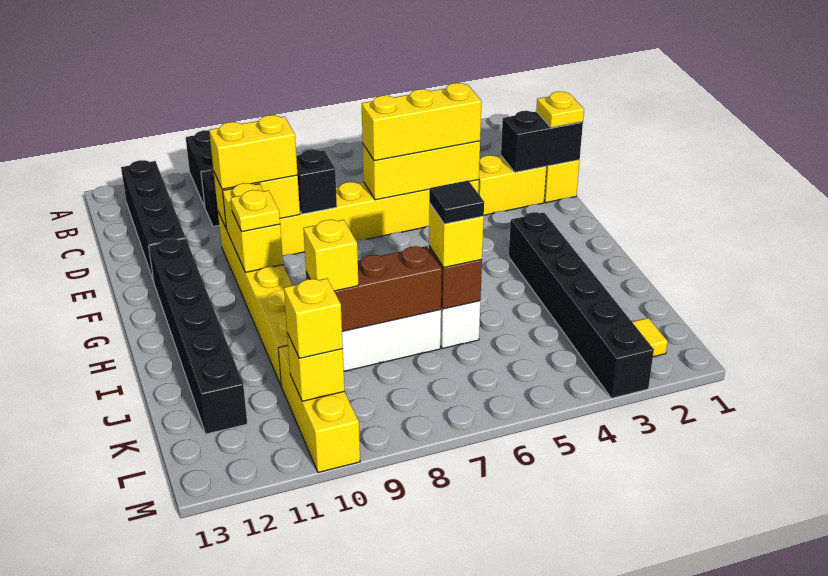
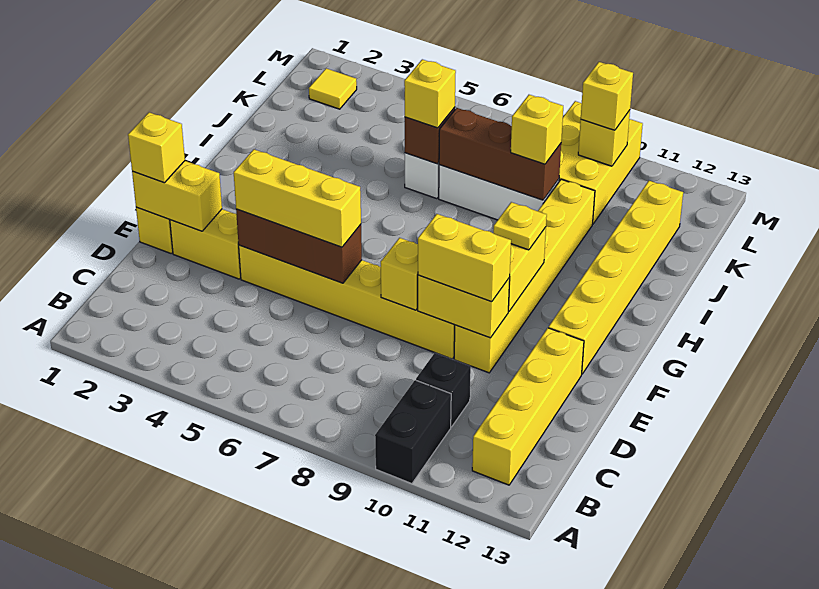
black brick B12:E12 level 1 -> yellow brick B12:E12 level 1
black brick E1:E2 level 2 -> yellow brick E1:E2 level 2
yellow plate E1 level 3 -> yellow brick E1 level 3
yellow brick E4:E6 level 2 -> brown brick E4:E6 level 2
black brick E8 level 2 -> yellow brick E8 level 2
black brick F12:K12 level 1 -> yellow brick F12:K12 level 1
black brick H3:M3 level 1 -> none
black tile J6 level 4 -> none
yellow brick K10:M10 level 1 -> yellow brick K9:M10 level 1

